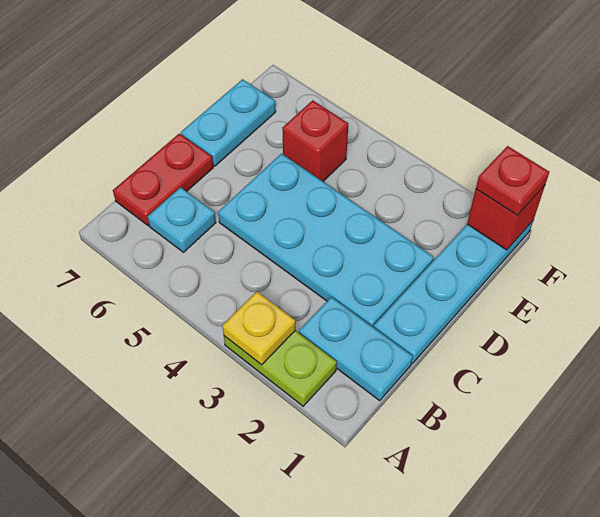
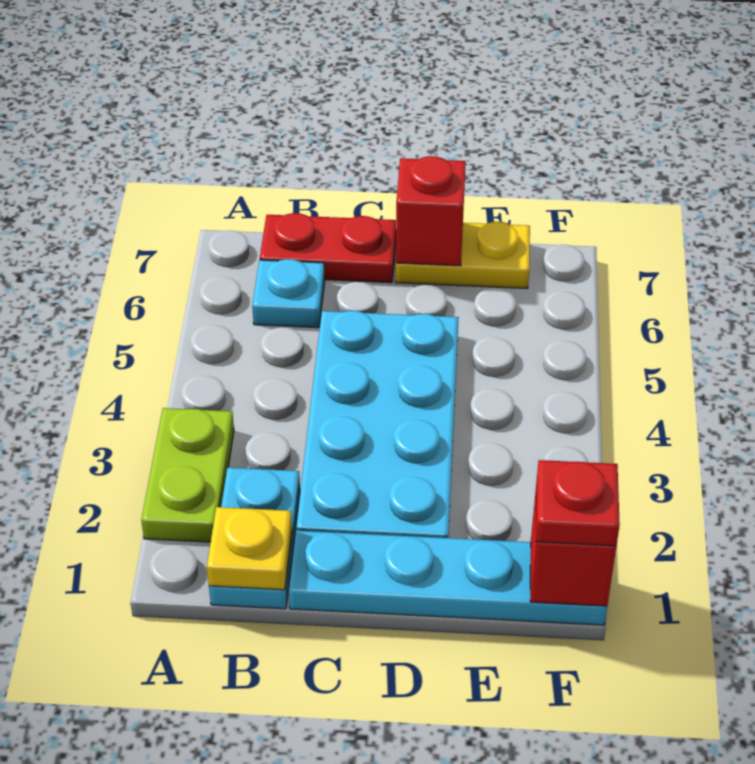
yellow plate A3 level 2 -> yellow plate B1 level 2
cyan plate D7:E7 level 1 -> yellow plate D7:E7 level 1
red brick E5 level 1 -> red brick D7 level 2

